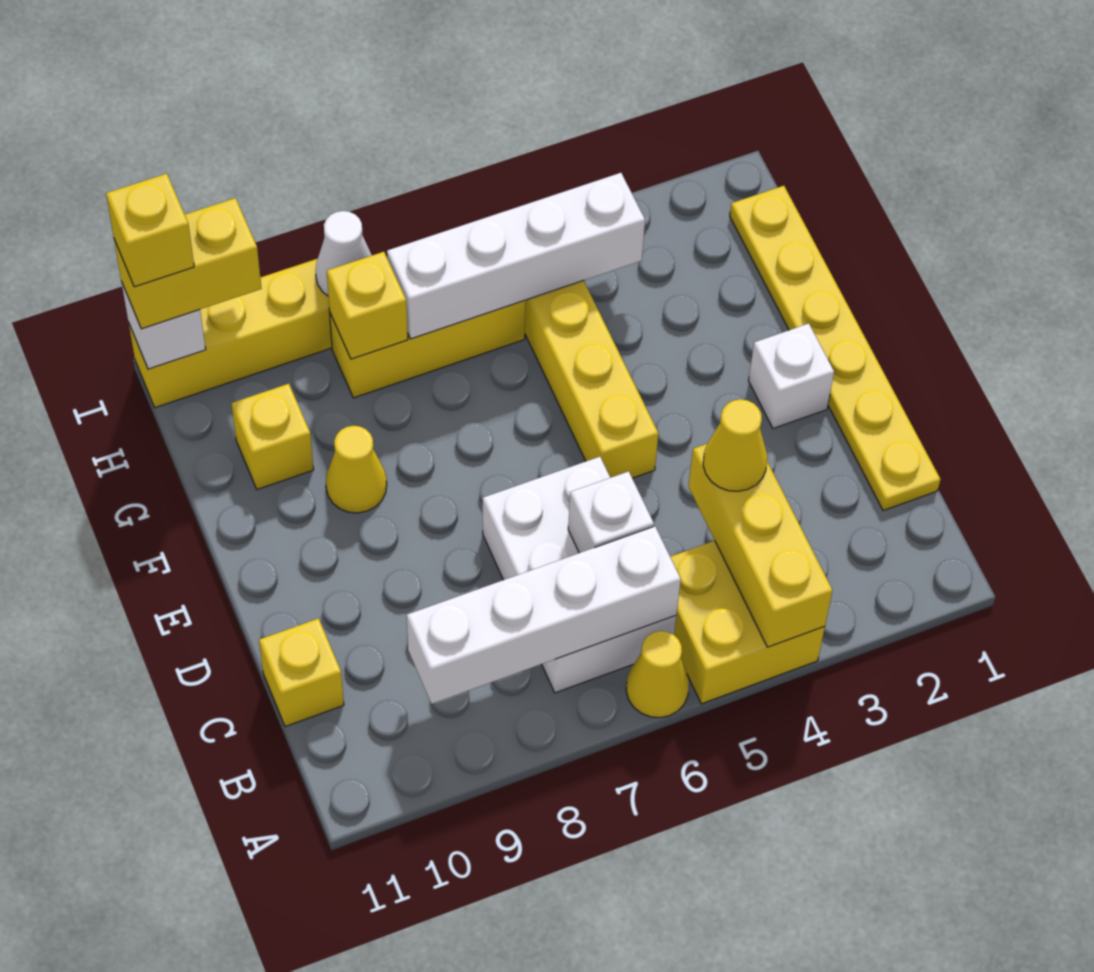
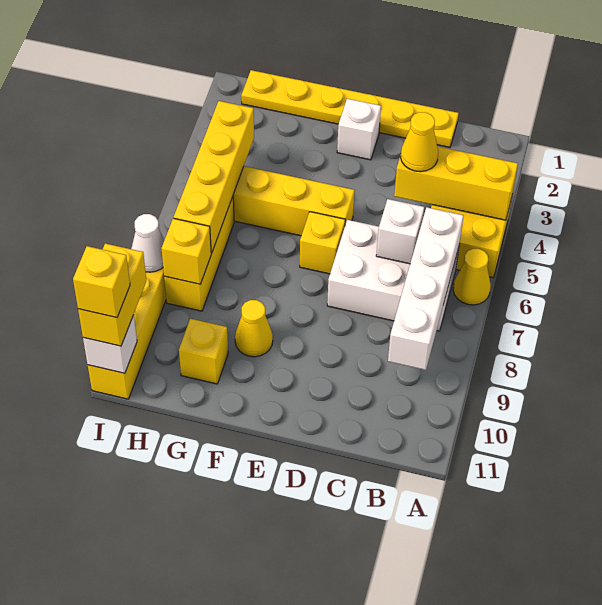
yellow brick C11 level 1 -> yellow brick E6 level 1
white brick H4:H7 level 2 -> yellow brick H4:H7 level 2

